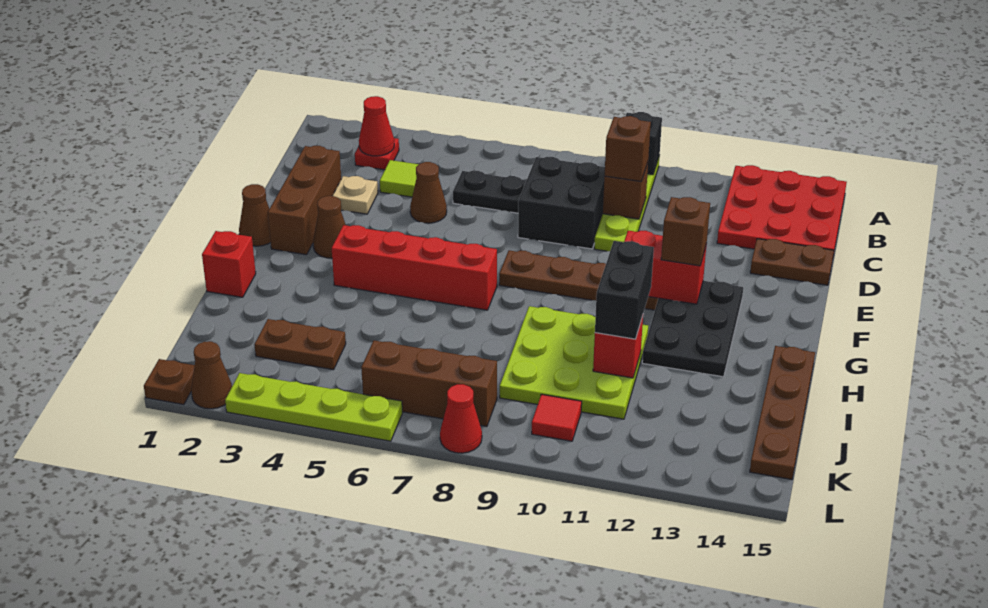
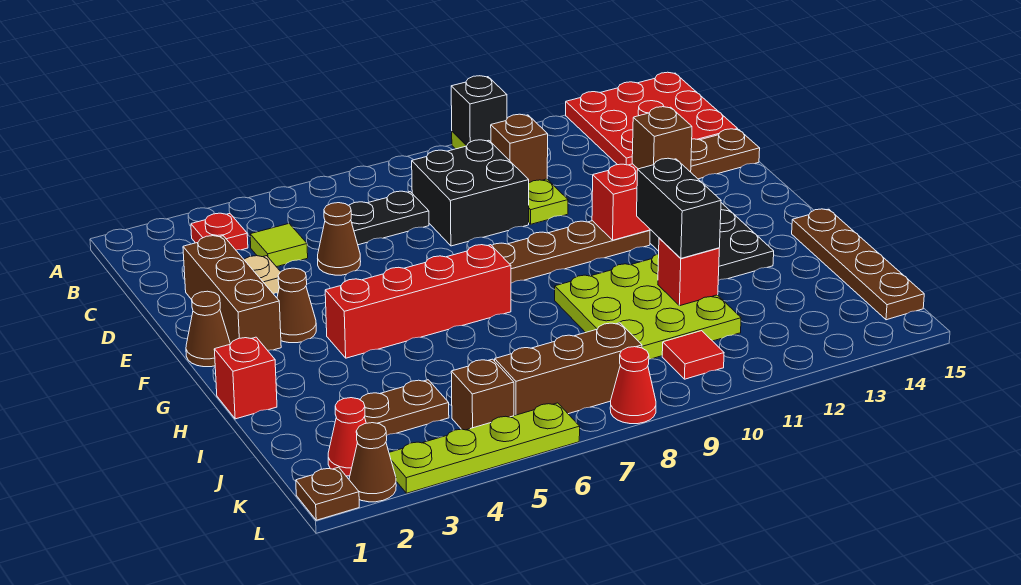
red cone B3 level 2 -> red cone K2 level 1
brown brick C10 level 3 -> brown brick K5 level 1

